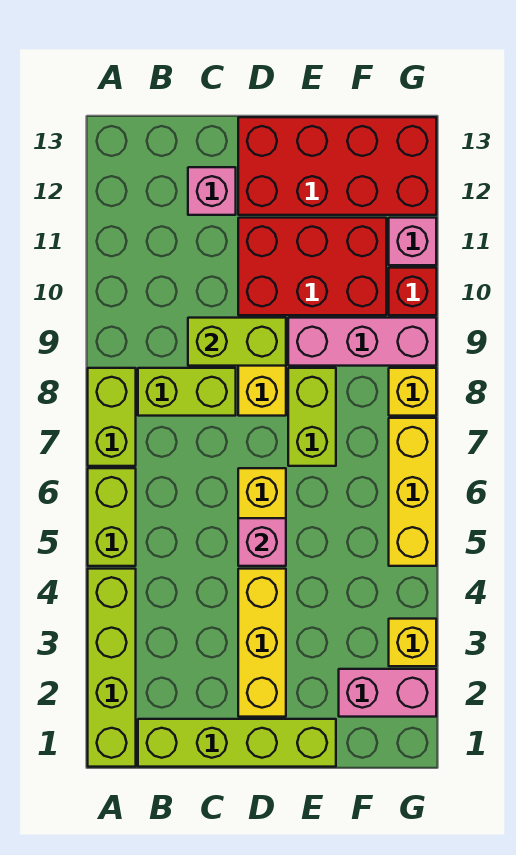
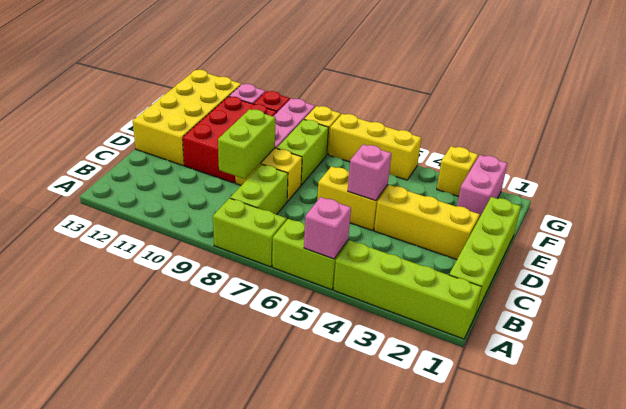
pink brick C12 level 1 -> pink brick A5 level 2
red brick D12:G13 level 1 -> yellow brick D12:G13 level 1
lime brick E7:E8 level 1 -> lime brick E8:F8 level 1

